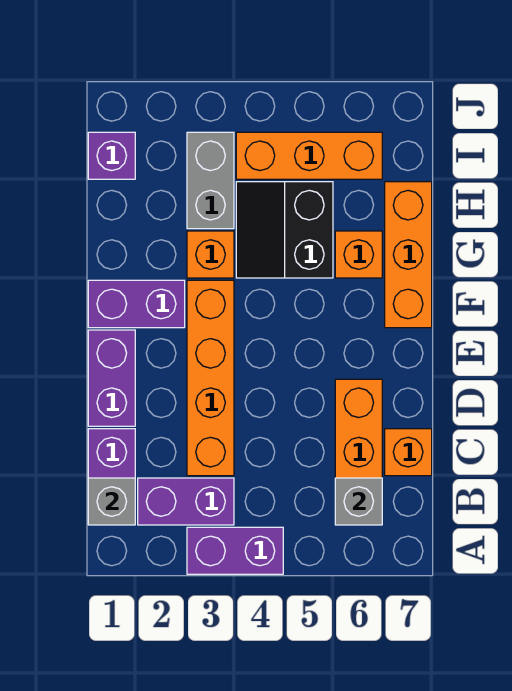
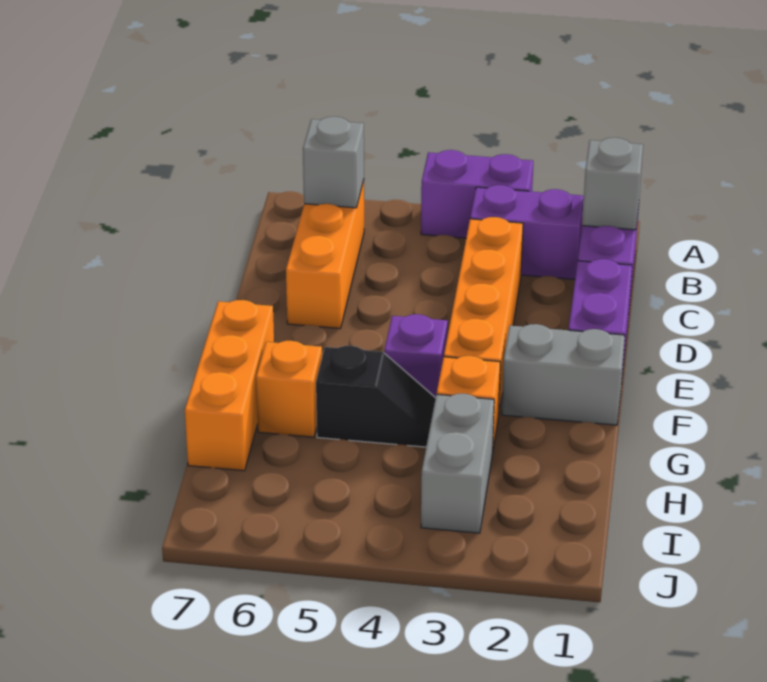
orange brick C7 level 1 -> none
purple brick F1:F2 level 1 -> grey brick F1:F2 level 1
black slope G4:H5 level 1 top 5 -> black slope G4:G5 level 1 top 5
purple brick I1 level 1 -> purple brick F4 level 1
orange brick I4:I6 level 1 -> none

